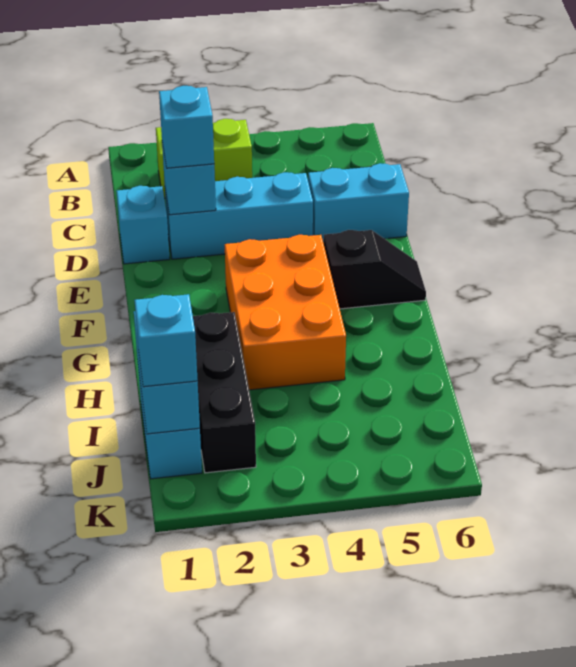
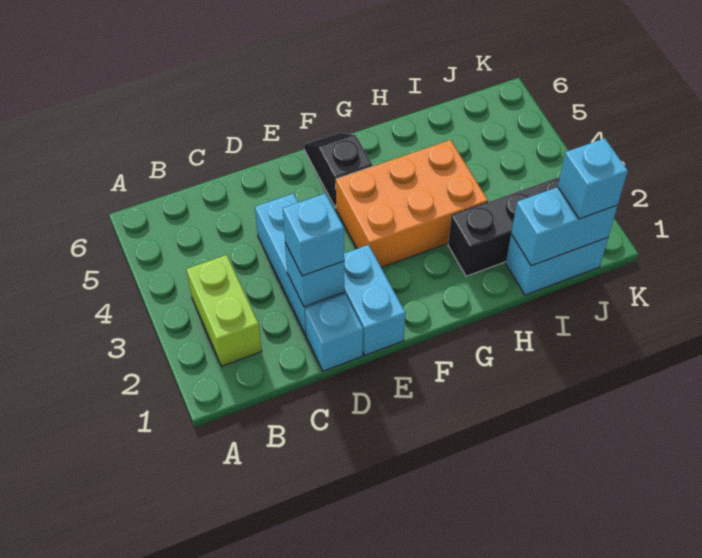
cyan brick D5:D6 level 1 -> cyan brick E1:E2 level 1

